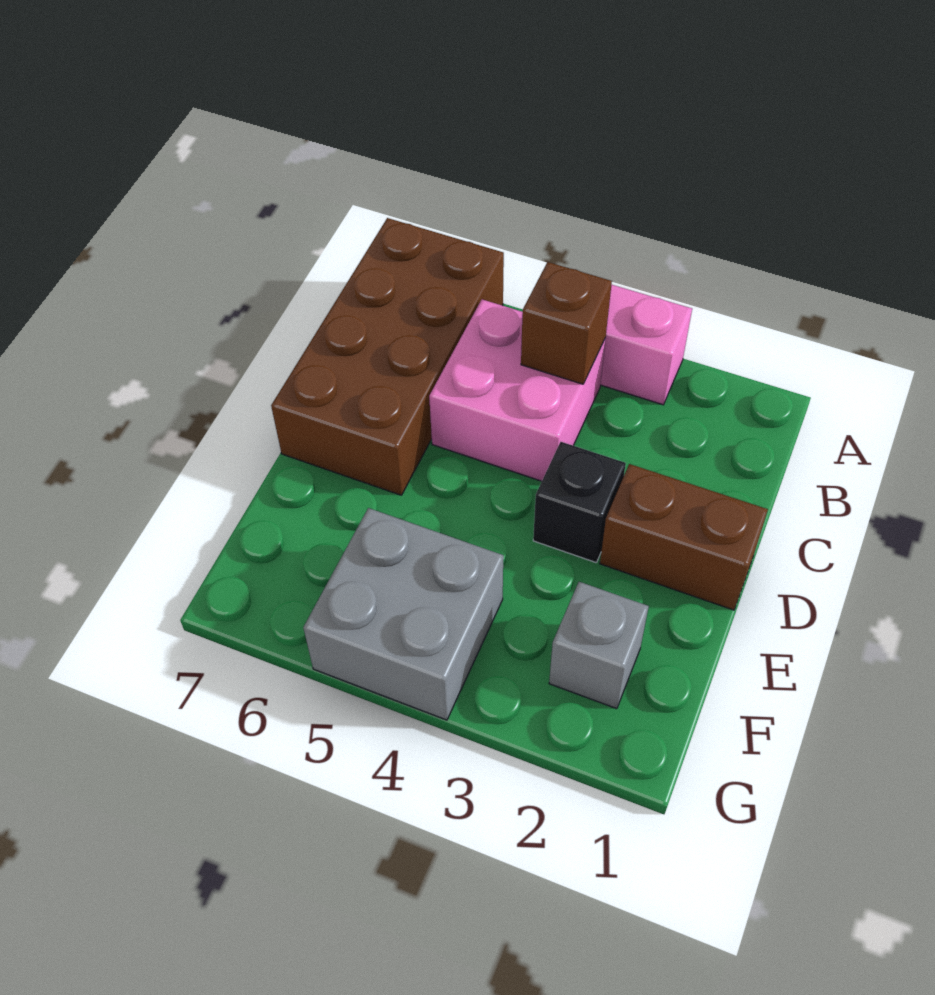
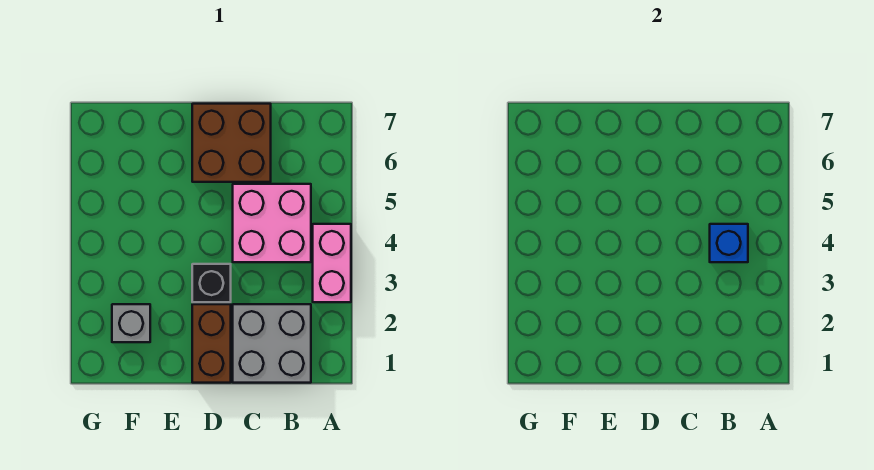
brown brick A6:D7 level 1 -> brown brick C6:D7 level 1
brown brick B4 level 2 -> blue brick B4 level 2
grey brick F4:G5 level 1 -> grey brick B1:C2 level 1

